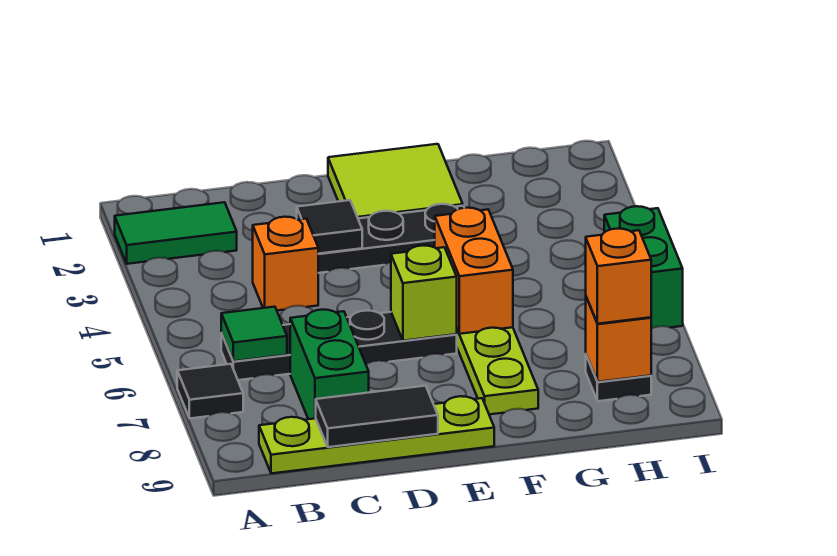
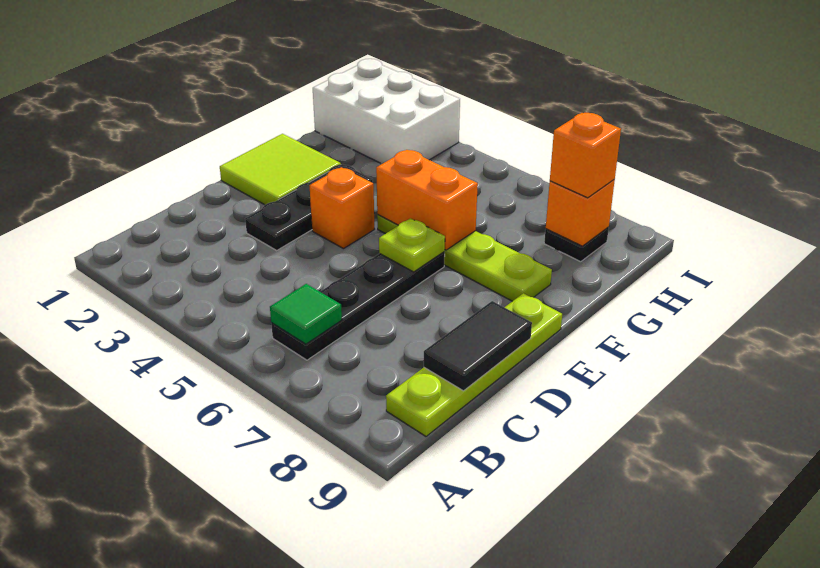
green tile A2:B2 level 1 -> none
black tile A7 level 1 -> none
orange brick C4 level 1 -> orange brick E4 level 1
green brick C7:C8 level 1 -> none
black tile D3 level 2 -> none
lime brick E6 level 2 -> lime plate E6 level 2
none -> white brick H1:I3 level 1
green brick I5:I6 level 1 -> none

